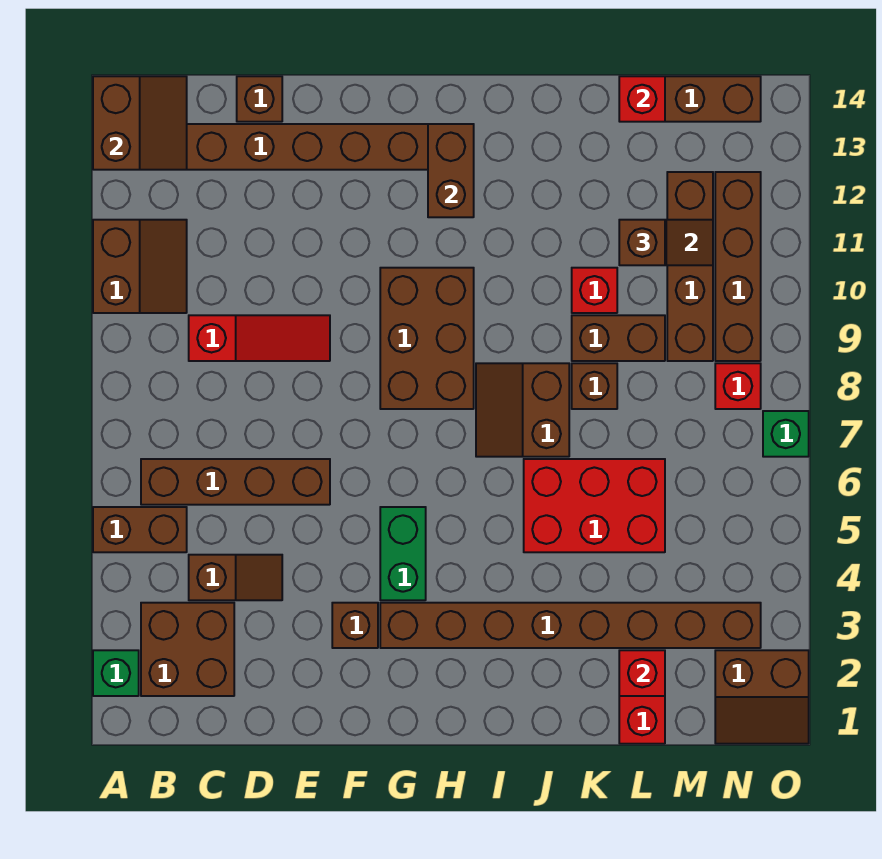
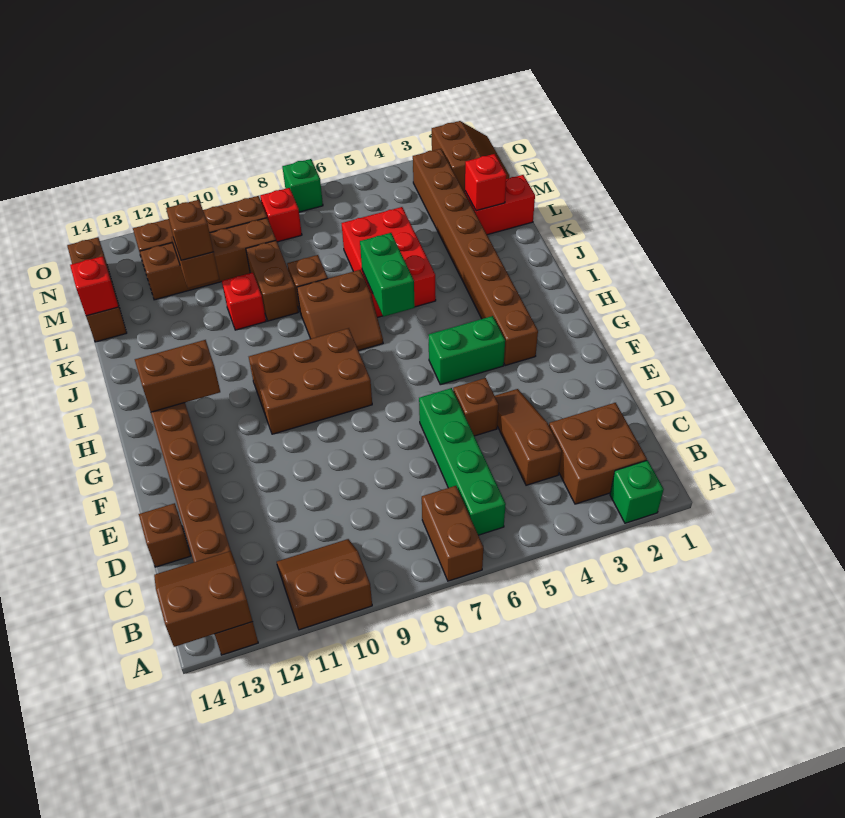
brown brick A5:B5 level 1 -> brown brick A7:B7 level 1
brown brick B6:E6 level 1 -> green brick B6:E6 level 1
brown slope C4:D4 level 1 top C -> brown slope C4:E4 level 1 top C
red slope C9:E9 level 1 top C -> none
brown brick F3 level 1 -> brown brick E5 level 1
none -> green brick I6:J6 level 2

